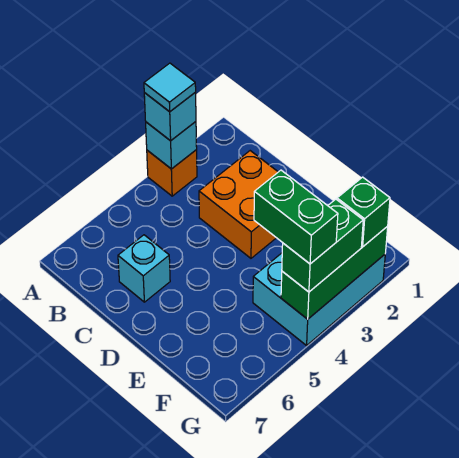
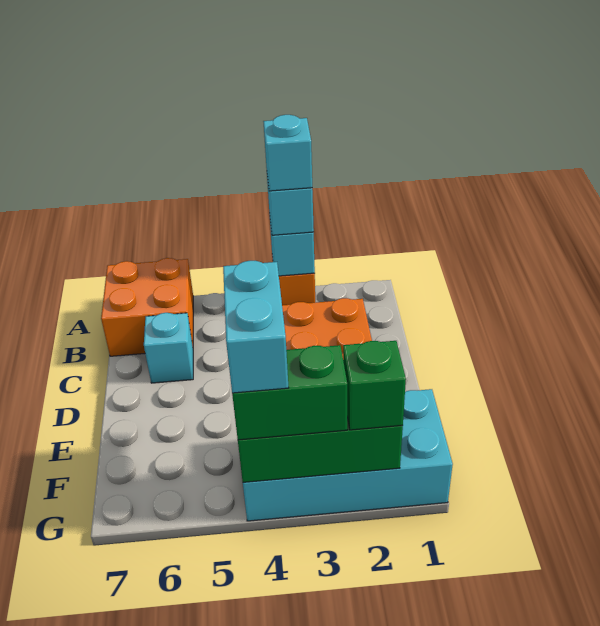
cyan tile A3 level 4 -> cyan brick A3 level 4
none -> orange brick A6:B7 level 1
cyan brick F2:G4 level 1 -> cyan brick F1:G4 level 1
green brick F4:G4 level 4 -> cyan brick F4:G4 level 4

